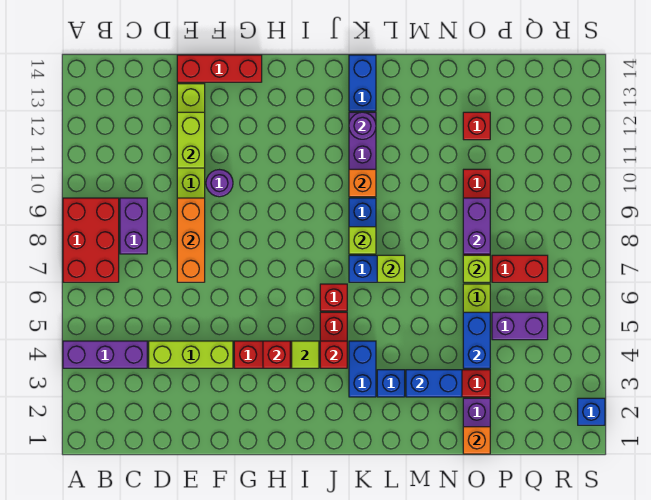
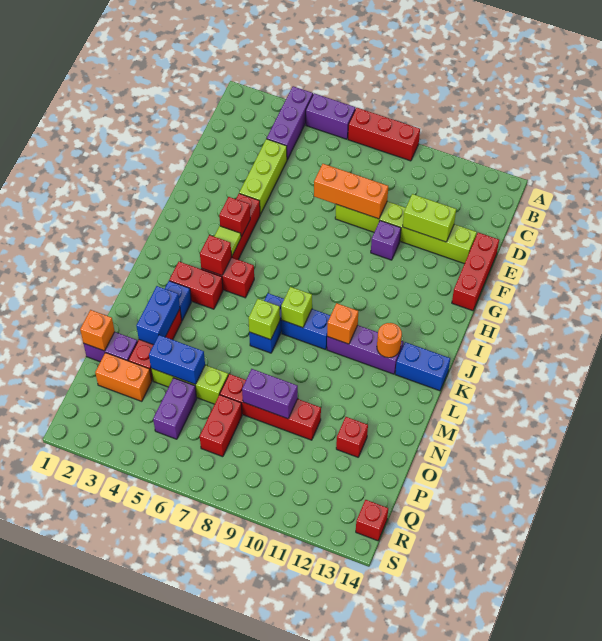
red brick A7:B9 level 1 -> red brick A7:A9 level 1
purple brick C8:C9 level 1 -> purple brick A5:A6 level 1
purple round brick F10 level 1 -> purple brick F10 level 1
red brick J6 level 1 -> red brick R14 level 1
blue brick K3:K4 level 1 -> red brick K3:K4 level 1
purple round brick K12 level 2 -> orange round brick K12 level 2
lime brick O7 level 2 -> none
none -> orange brick P2:P3 level 1
blue brick S2 level 1 -> none

